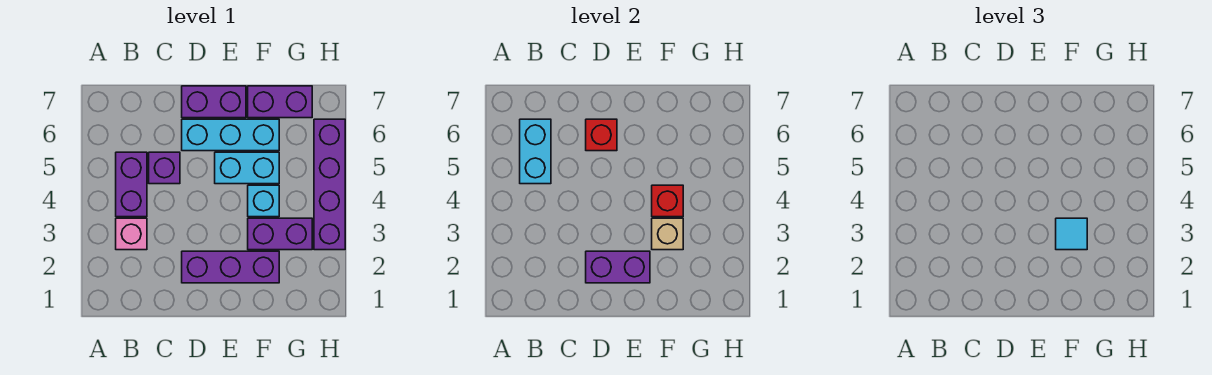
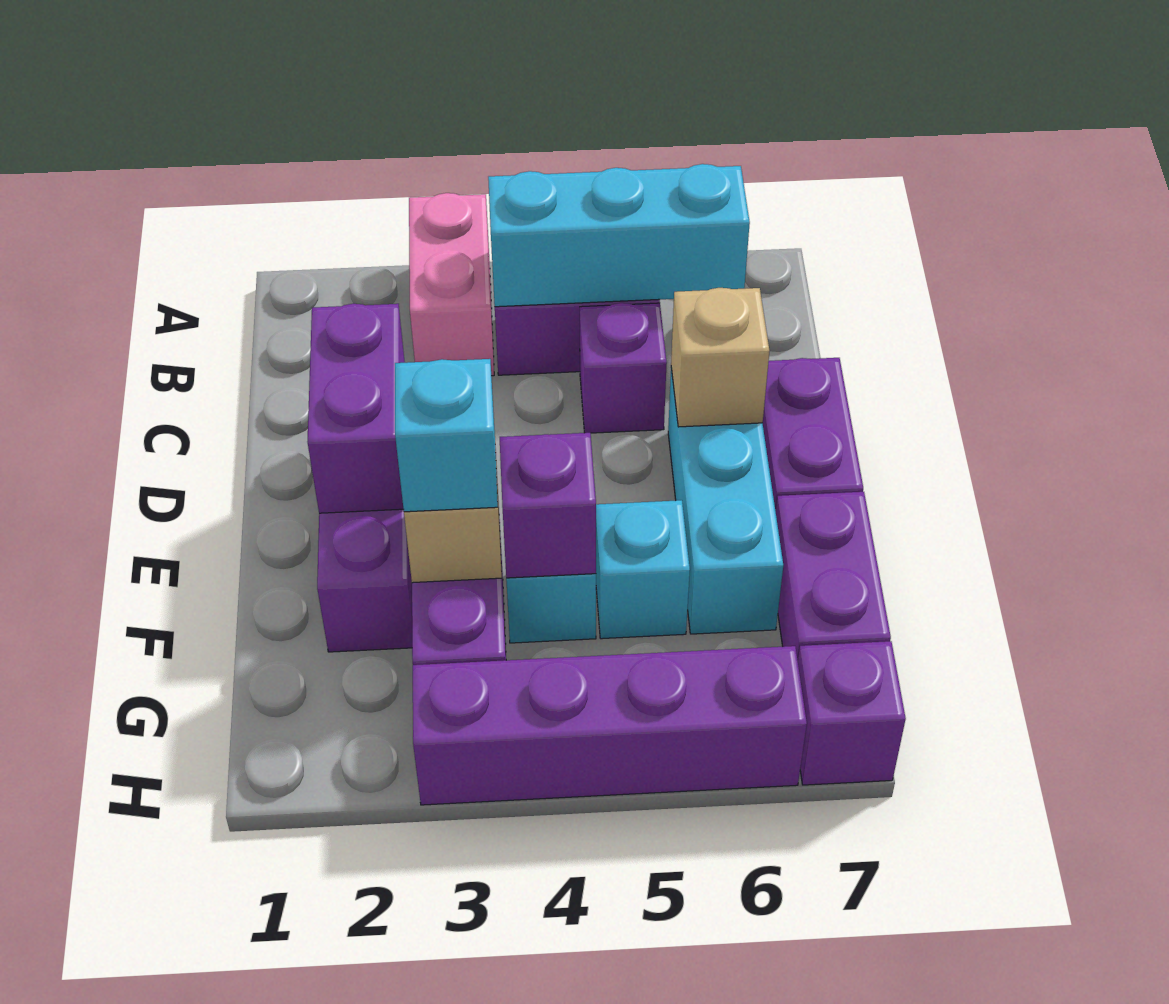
pink brick B3 level 1 -> pink brick A3:B3 level 1
cyan brick B5:B6 level 2 -> cyan brick B4:B6 level 2
red brick D6 level 2 -> tan brick D6 level 2
cyan brick E5:F5 level 1 -> cyan brick F5 level 1
cyan tile F3 level 3 -> cyan brick F3 level 3
red brick F4 level 2 -> purple brick F4 level 2
none -> purple brick H7 level 1

